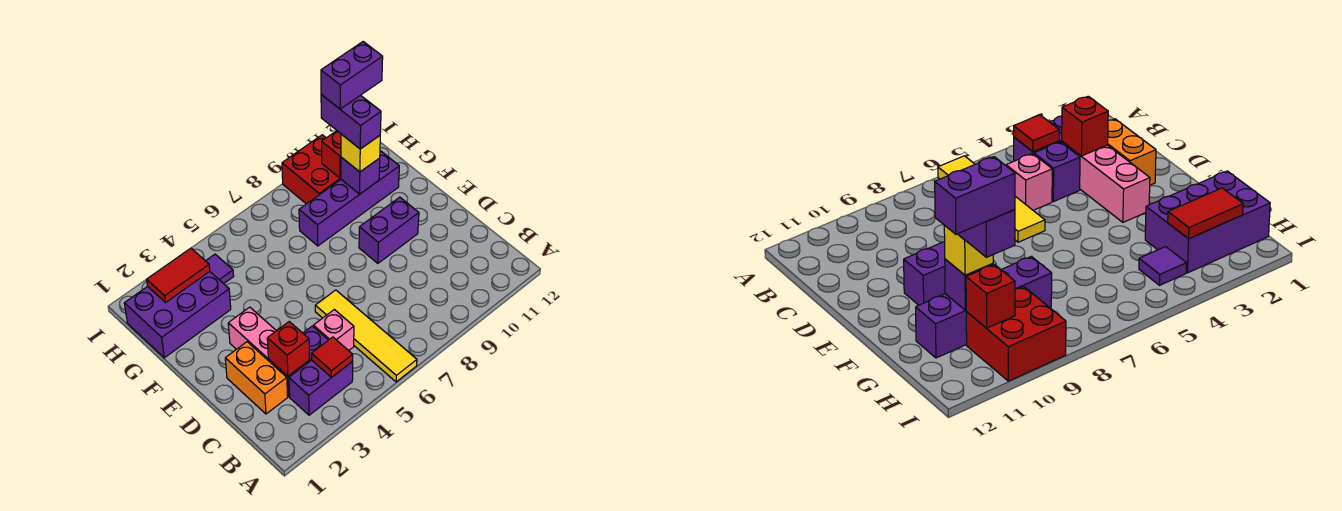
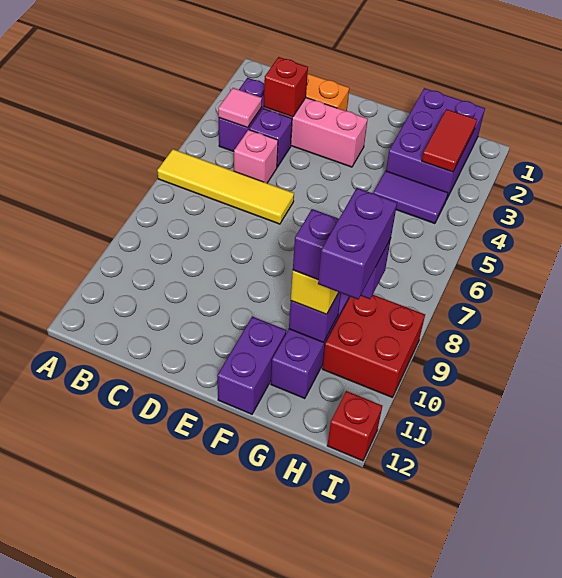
red tile B4 level 2 -> pink tile B4 level 2
purple brick E9:E10 level 1 -> purple brick F11:F12 level 1
purple tile H4 level 1 -> purple tile G4:H4 level 1
red brick H10 level 2 -> red brick I12 level 1

